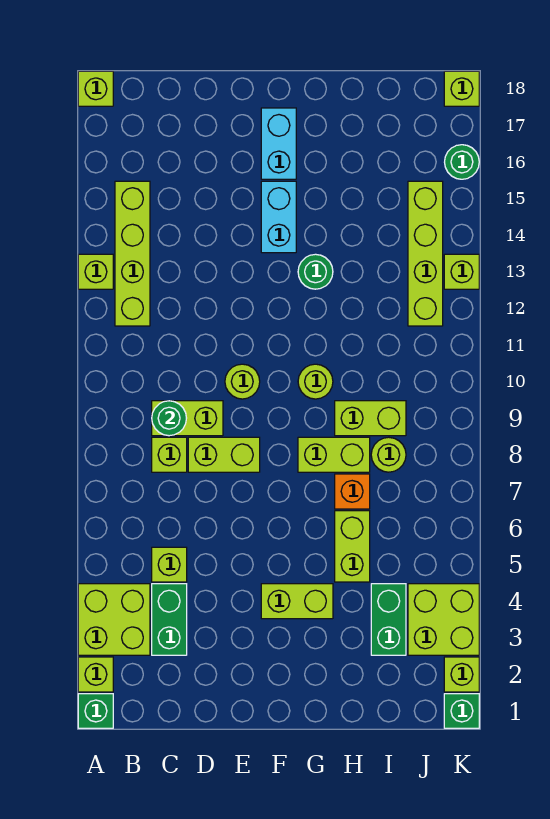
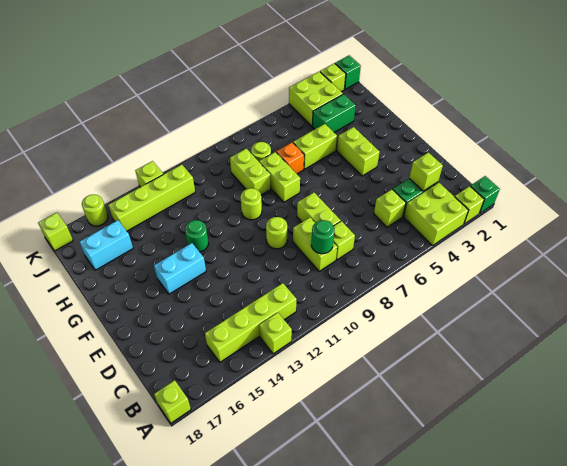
none -> lime brick C3 level 2
cyan brick F16:F17 level 1 -> cyan brick I16:I17 level 1
green round brick K16 level 1 -> lime round brick K16 level 1

